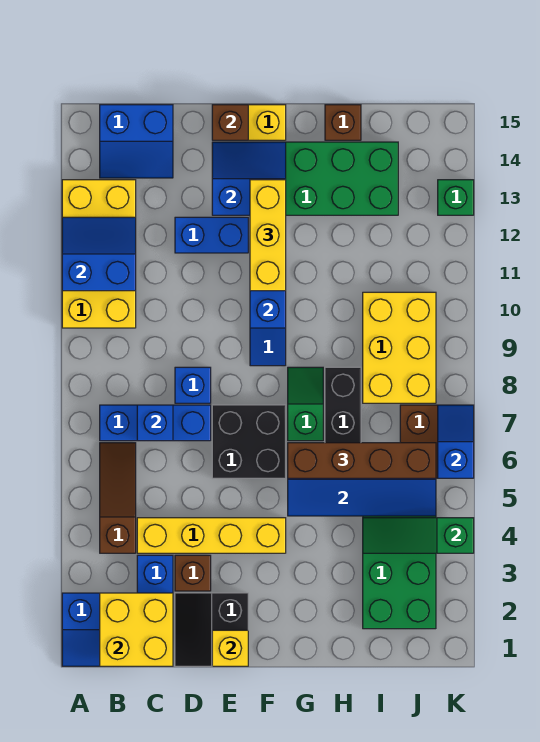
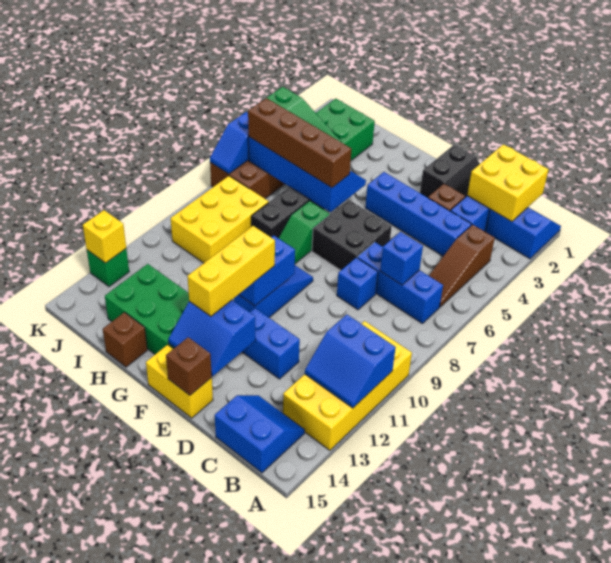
yellow brick C4:F4 level 1 -> blue brick C4:F4 level 1
yellow brick E1 level 2 -> yellow brick K13 level 2

